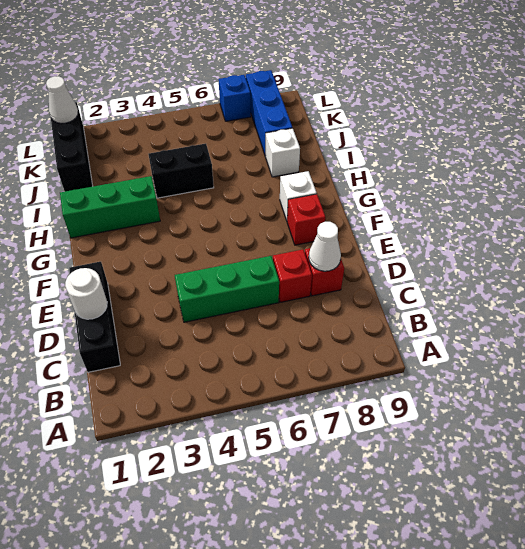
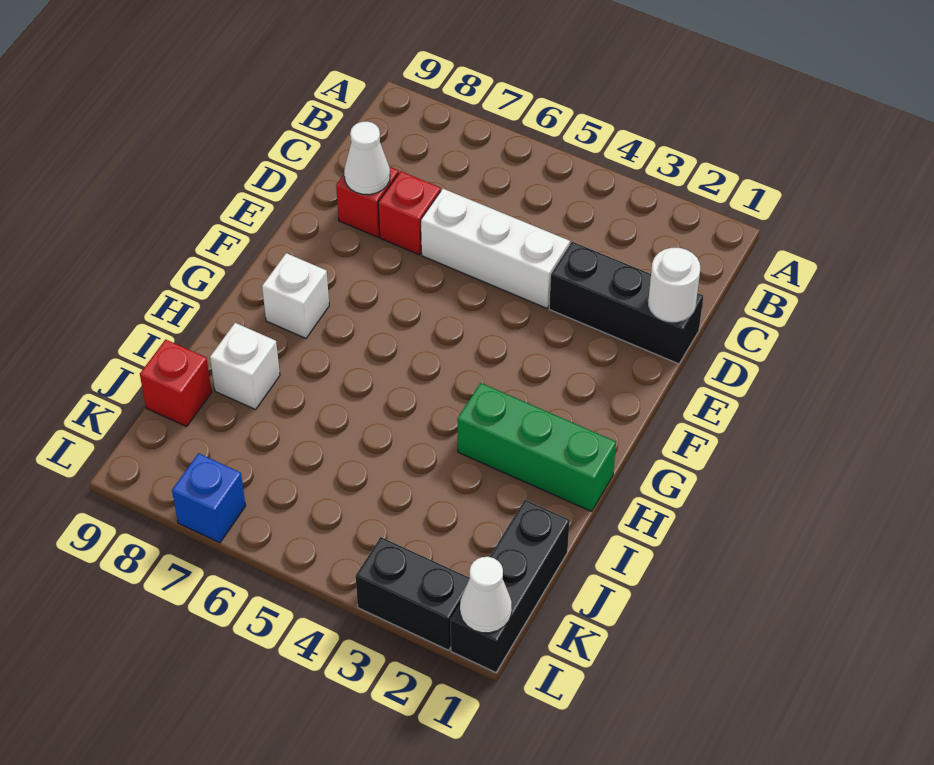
black brick C1:E1 level 1 -> black brick D1:D3 level 1
green brick D4:D6 level 1 -> white brick D4:D6 level 1
red brick F8 level 1 -> red brick J9 level 1
black brick I4:I5 level 1 -> black brick L2:L3 level 1
blue brick J8:L8 level 1 -> none

